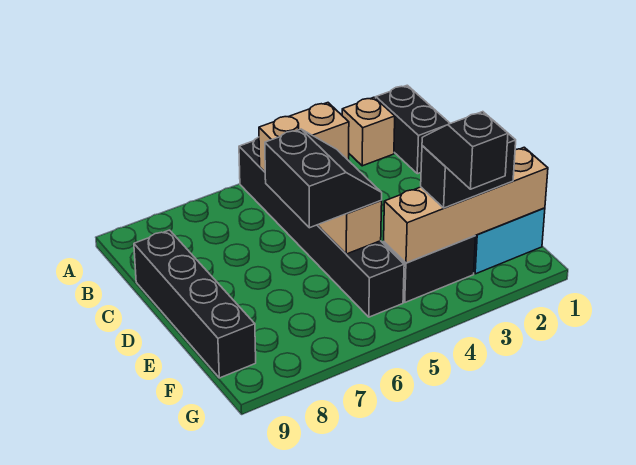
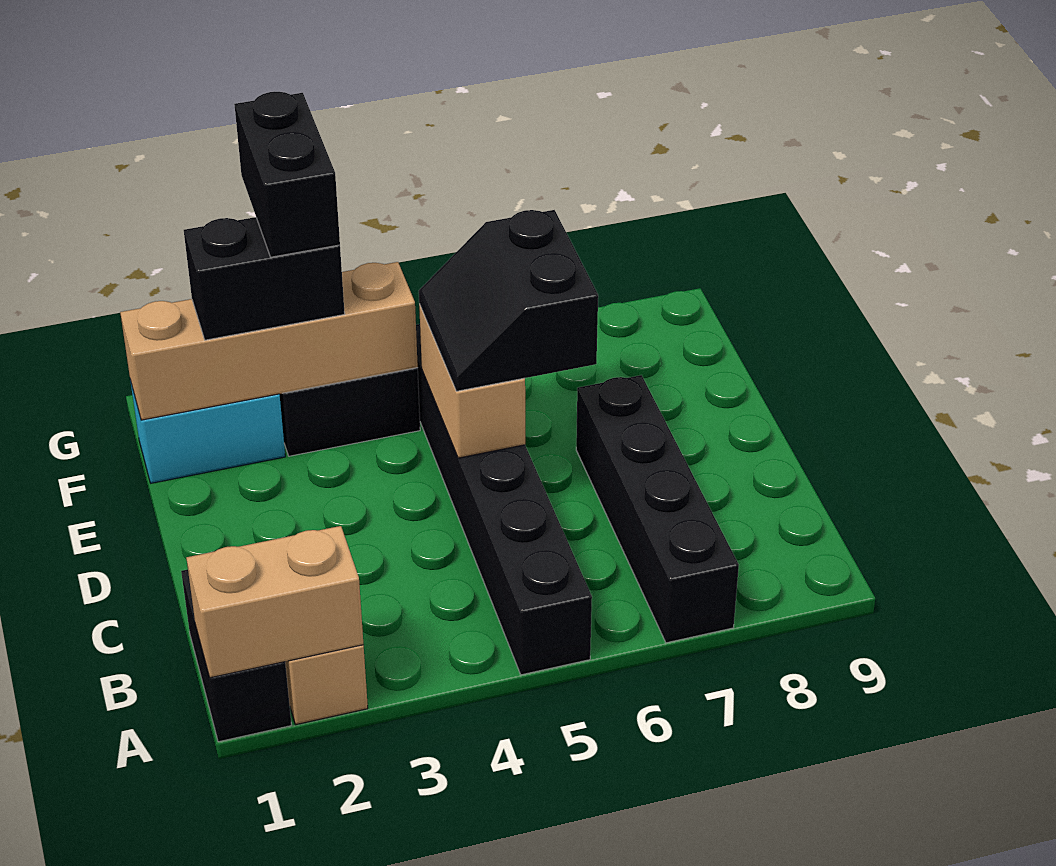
tan brick B4:B5 level 2 -> tan brick A1:A2 level 2
black brick C9:F9 level 1 -> black brick A7:D7 level 1
black slope F3:G3 level 4 top G -> black brick F3:G3 level 4

